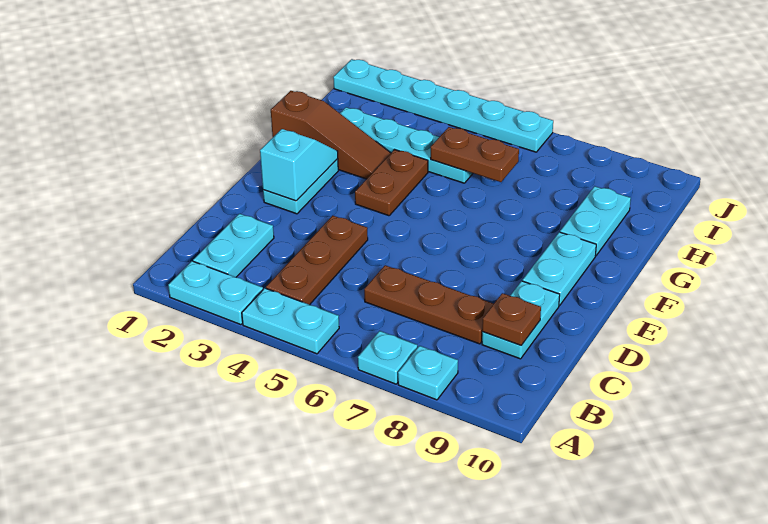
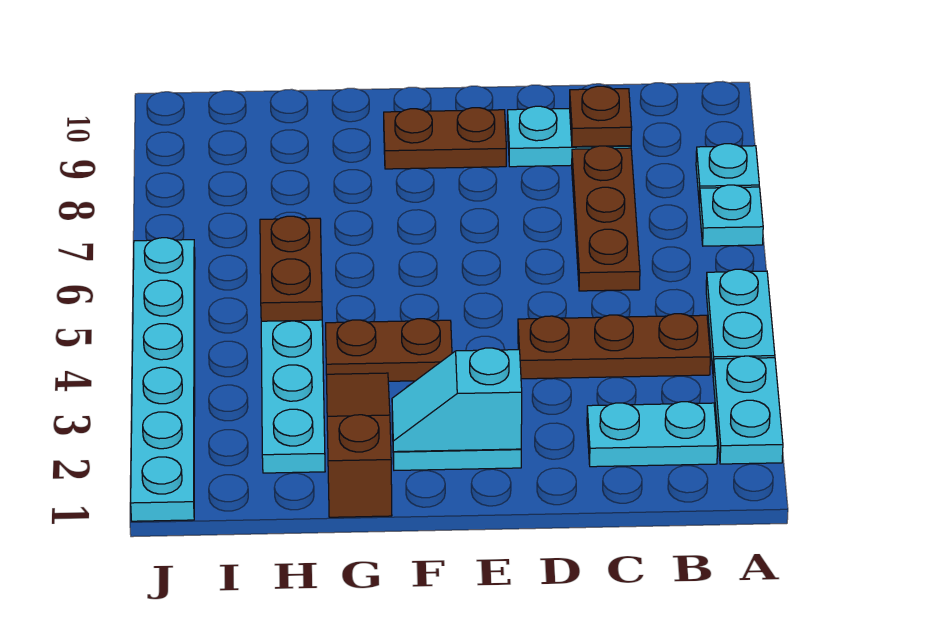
cyan plate E9:F9 level 1 -> brown plate E9:F9 level 1
cyan plate G9:H9 level 1 -> none

